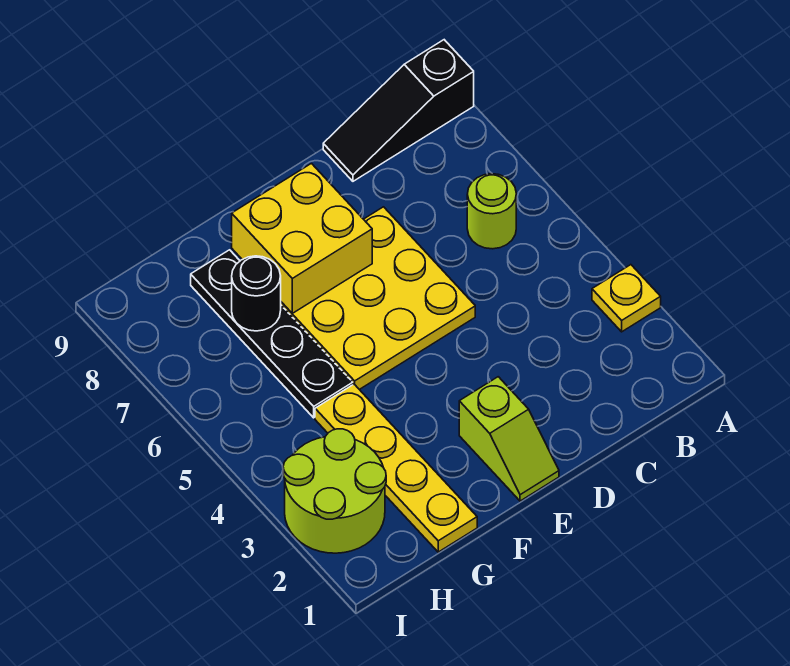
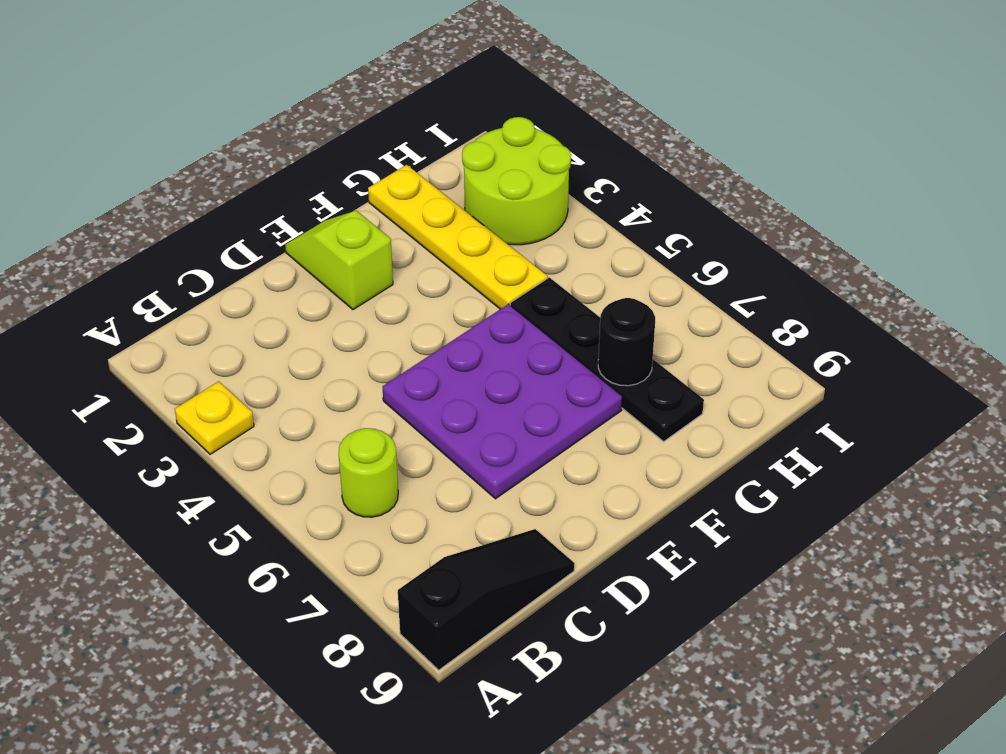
yellow plate D5:F7 level 1 -> purple plate D5:F7 level 1
yellow brick E7:F8 level 2 -> none

